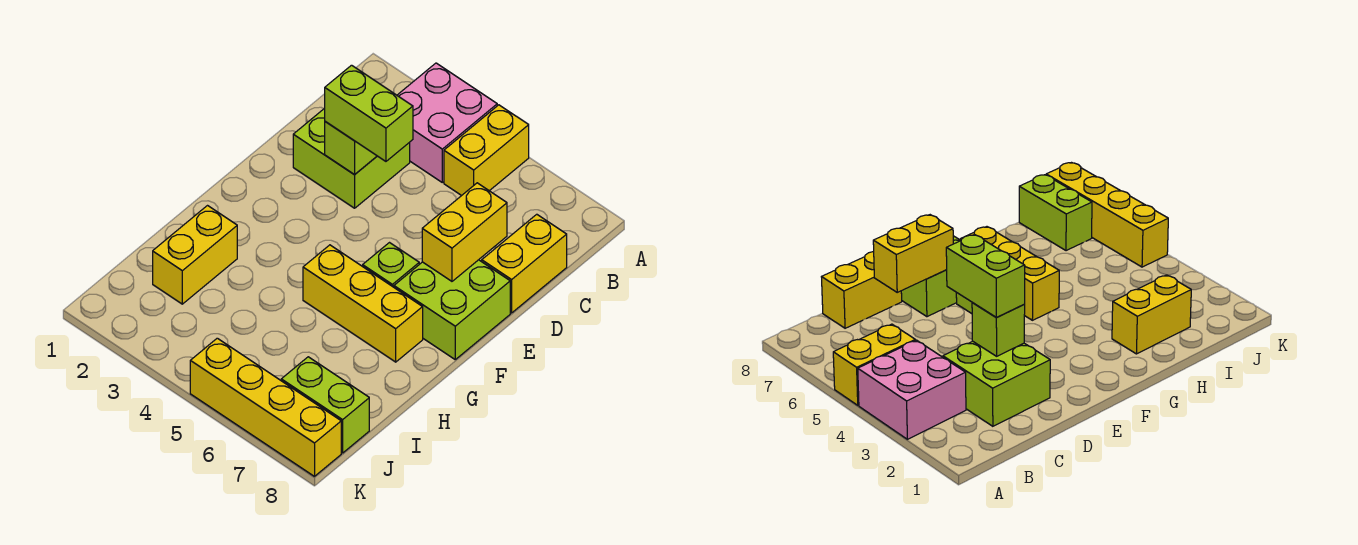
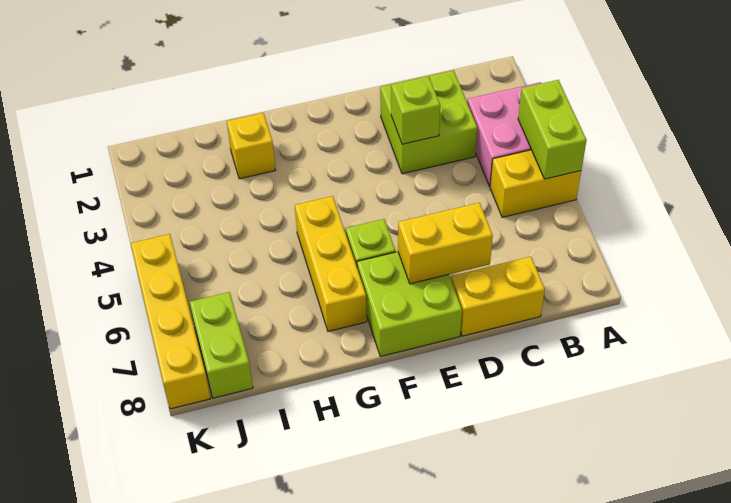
lime brick D3:D4 level 3 -> lime brick A4:A5 level 2
yellow brick H2:I2 level 1 -> yellow brick H2 level 1

